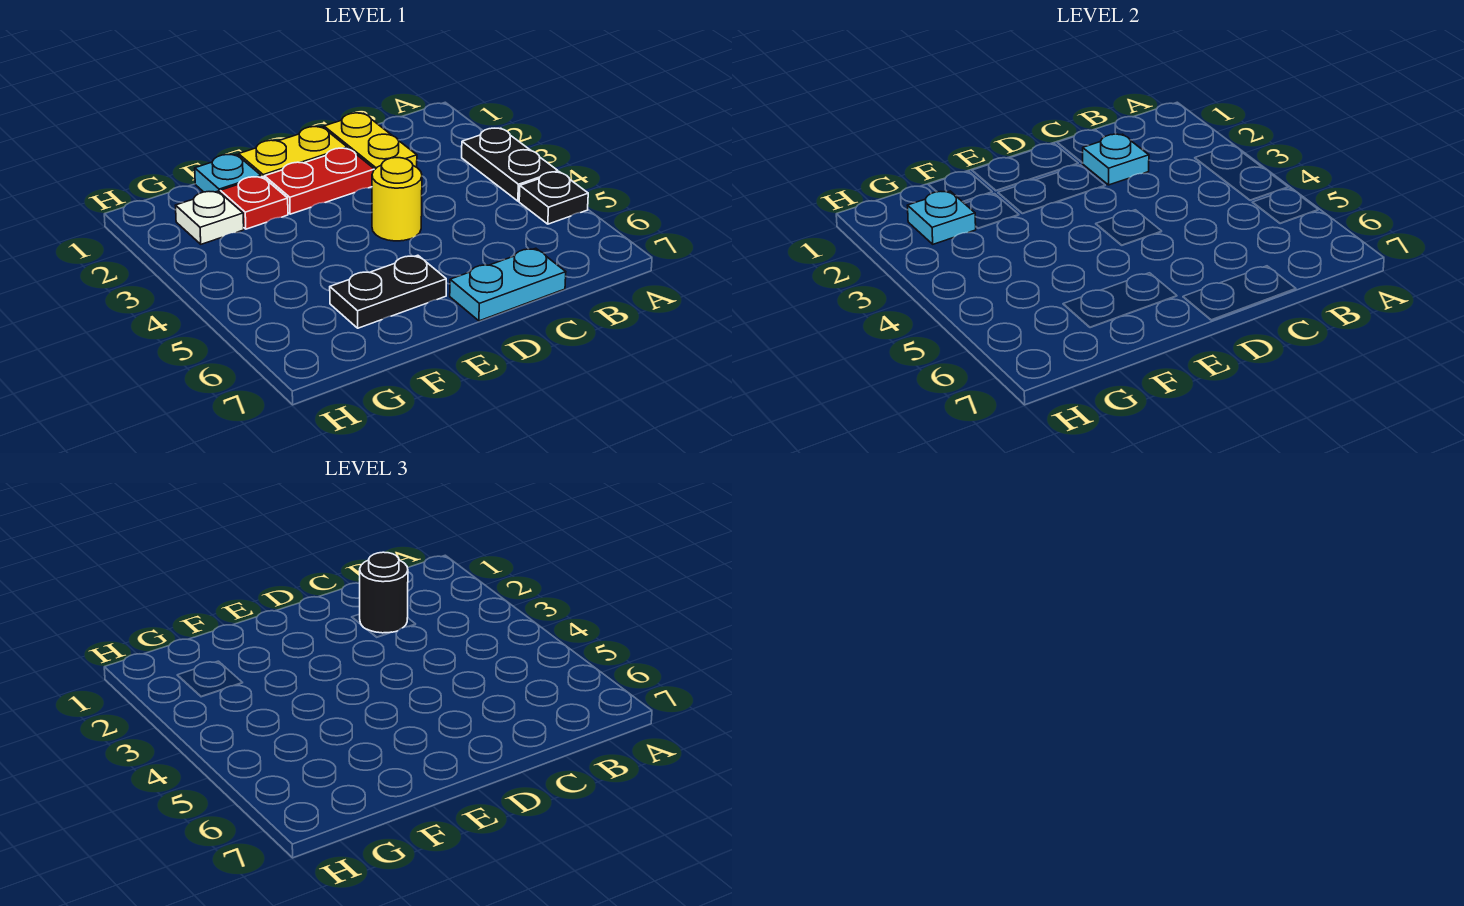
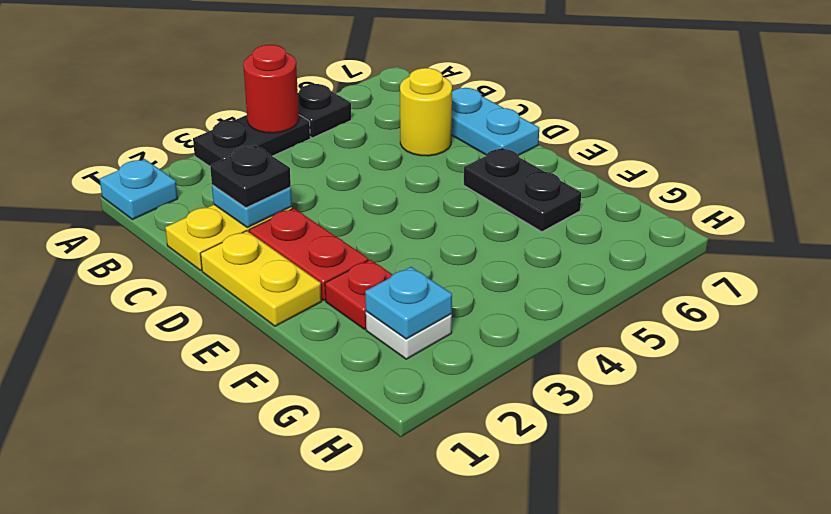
none -> red round brick A4 level 2
black round brick C2 level 3 -> black plate C2 level 3
yellow round brick D4 level 1 -> yellow round brick C6 level 1
cyan plate F1 level 1 -> cyan plate A1 level 1

